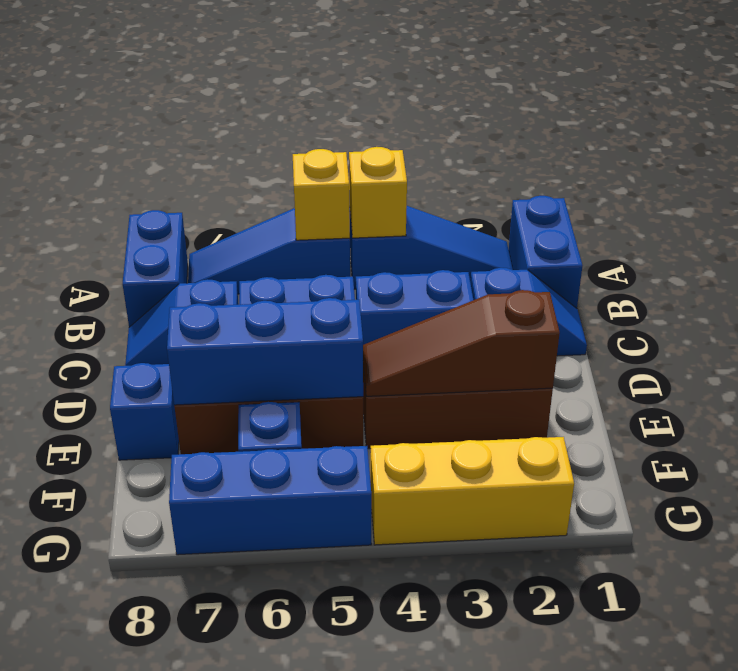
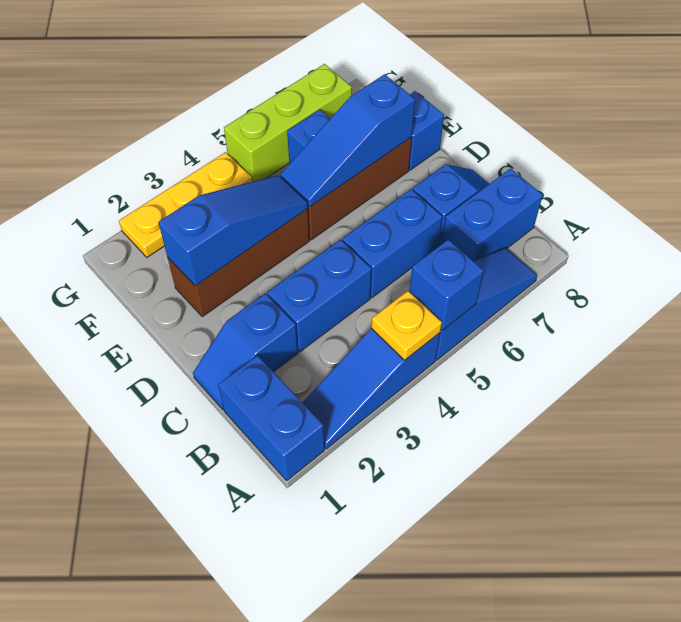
yellow brick A4 level 2 -> yellow plate A4 level 2
yellow brick A5 level 2 -> blue brick A5 level 2
blue brick A8:B8 level 1 -> blue brick B7:B8 level 1
brown slope E2:E4 level 2 top 2 -> blue slope E2:E4 level 2 top 2
blue brick E5:E7 level 2 -> blue slope E5:E7 level 2 top 7
yellow brick G2:G4 level 1 -> yellow plate G2:G4 level 1
blue brick G5:G7 level 1 -> lime brick G5:G7 level 1

